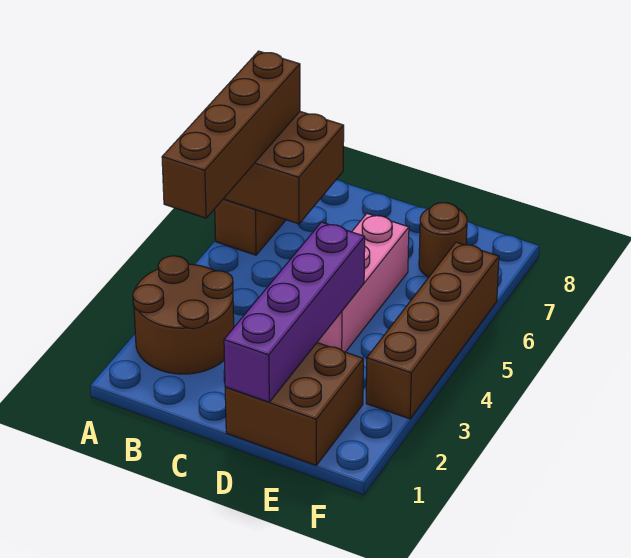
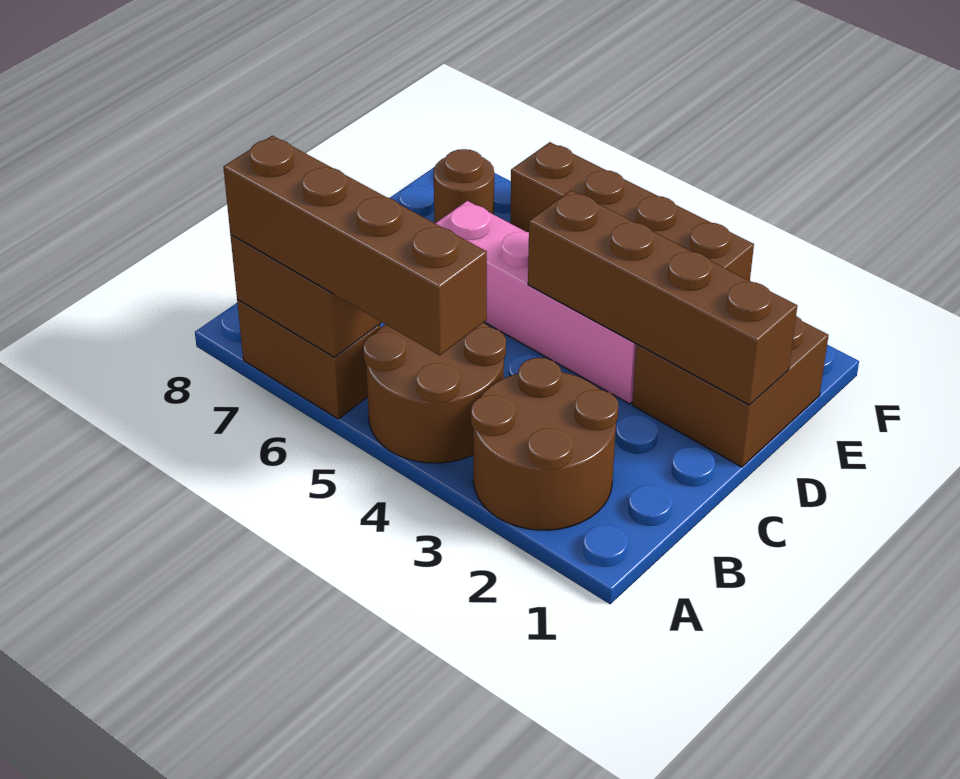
none -> brown round brick A4:B5 level 1
purple brick D1:D4 level 2 -> brown brick D1:D4 level 2
pink brick D4:D6 level 1 -> pink brick D3:D6 level 1

